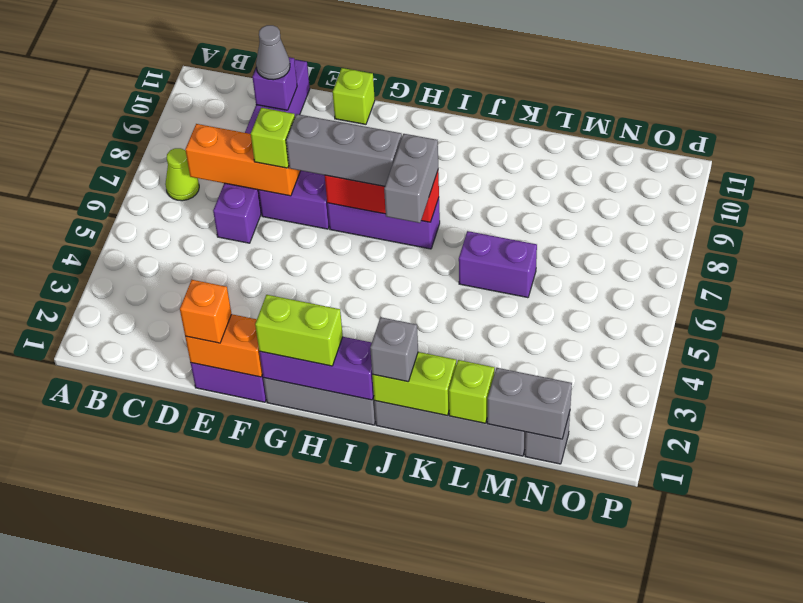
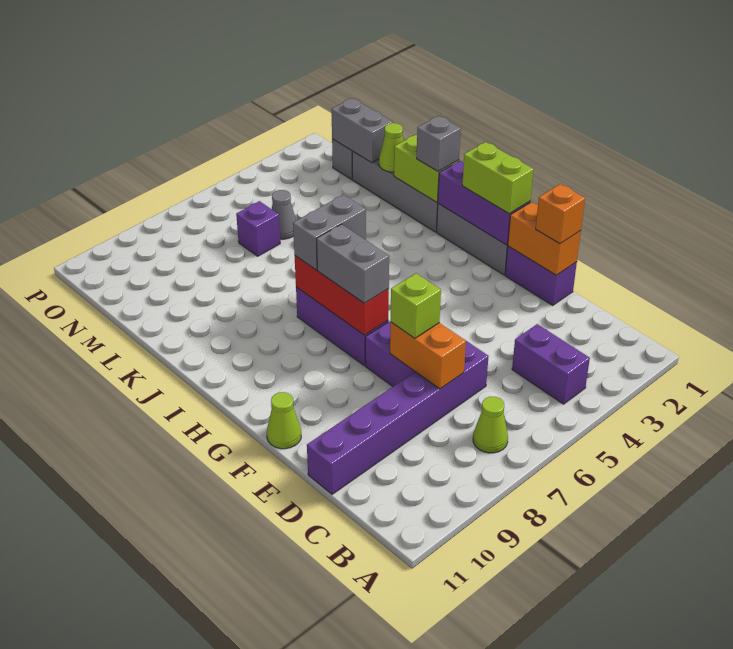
orange brick C7:E7 level 2 -> orange brick D7:E7 level 2
purple brick D10 level 2 -> purple brick M6 level 1
grey cone D10 level 3 -> grey cone M5 level 1
grey brick F7:H7 level 3 -> grey brick G7:H7 level 3
lime brick F11 level 1 -> lime cone F11 level 1
purple brick K6:L6 level 1 -> purple brick B4:C4 level 1
lime brick L1 level 2 -> lime cone L1 level 2

